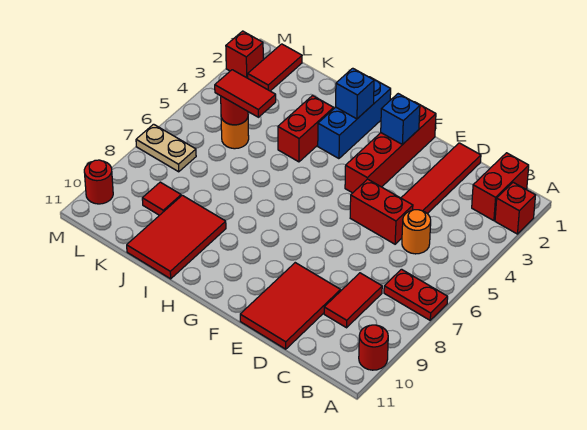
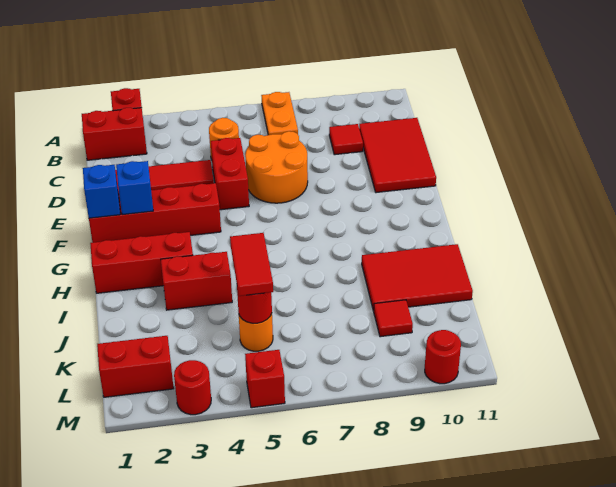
red plate A7:B7 level 1 -> orange plate A7:B7 level 1
red round brick A10 level 1 -> red round brick M3 level 1
red tile C8:C9 level 1 -> red tile C9 level 1
none -> orange round brick D6:E7 level 1
red tile D9:E11 level 1 -> red tile C10:E11 level 1
blue brick H1:H3 level 1 -> red brick H1:H3 level 1
blue brick H2 level 2 -> blue brick F1 level 2
red tile L1:L2 level 1 -> red brick L1:L2 level 1
tan plate L7:M7 level 1 -> none
red brick M2 level 1 -> red brick M5 level 1

